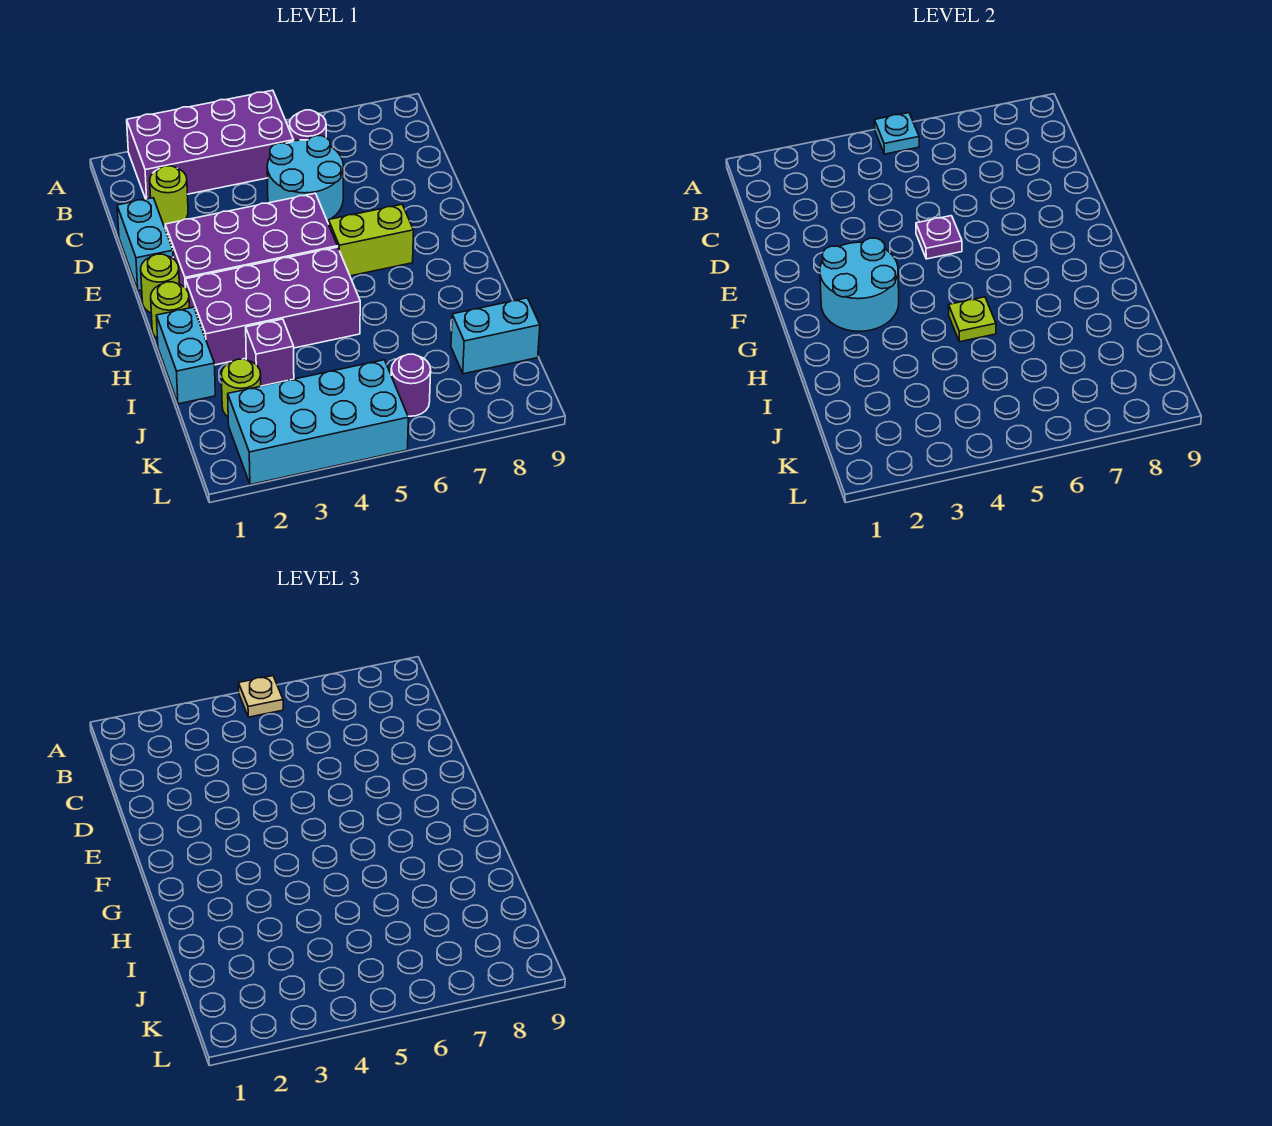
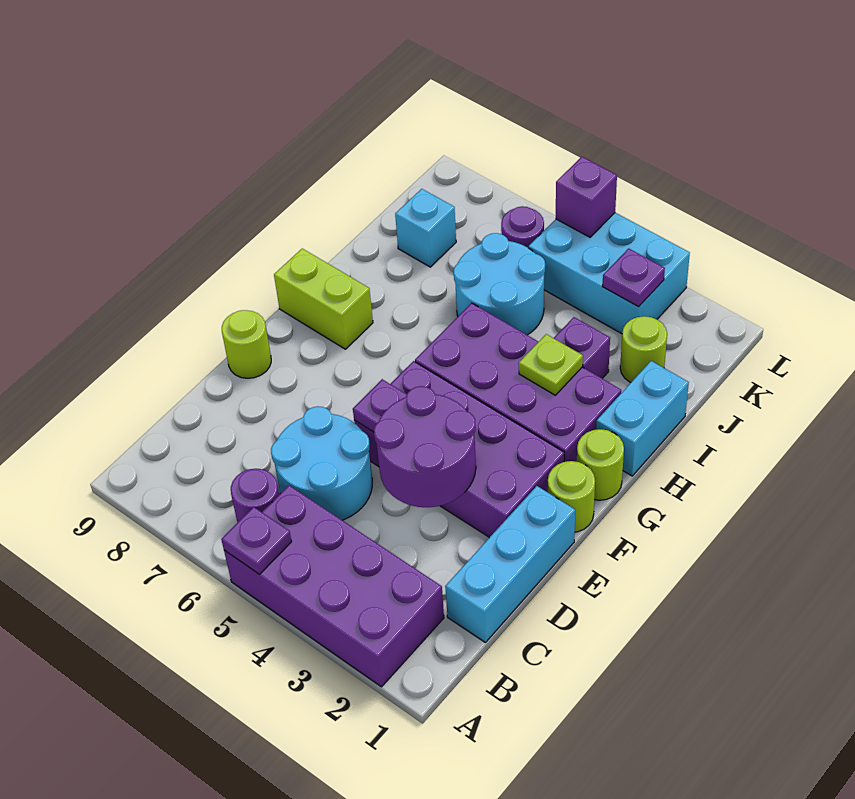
cyan plate A5 level 2 -> purple plate A5 level 2
tan plate A5 level 3 -> none
lime round brick C2 level 1 -> lime round brick E9 level 1
cyan brick D1:E1 level 1 -> cyan brick C1:E1 level 1
none -> purple round brick D3:E4 level 2
cyan round brick F2:G3 level 2 -> cyan round brick I5:J6 level 1
lime brick F6:F7 level 1 -> lime brick G8:G9 level 1
lime plate H5 level 2 -> lime plate H3 level 2
cyan brick J8:J9 level 1 -> cyan brick J8 level 1
cyan brick K2:L5 level 1 -> cyan brick K3:L5 level 1
none -> purple plate K3 level 2
none -> purple brick L5 level 2

